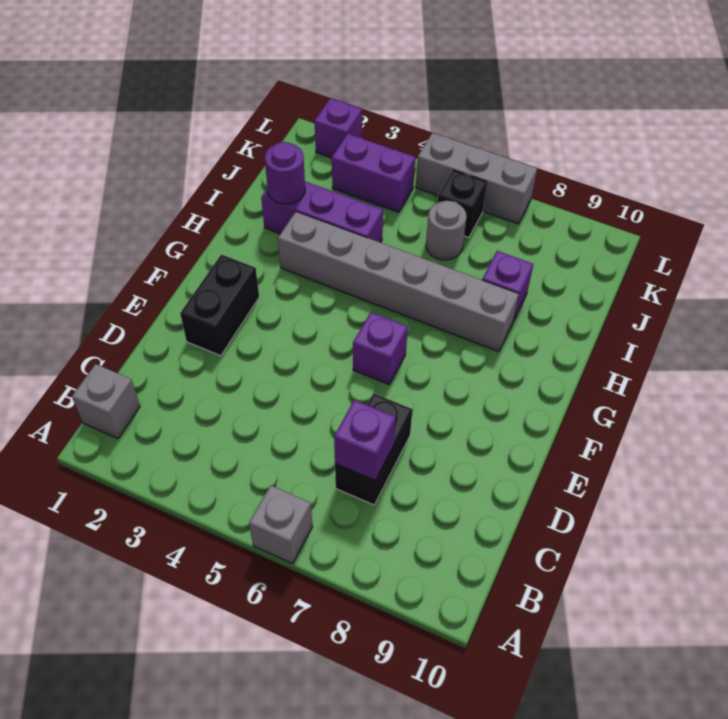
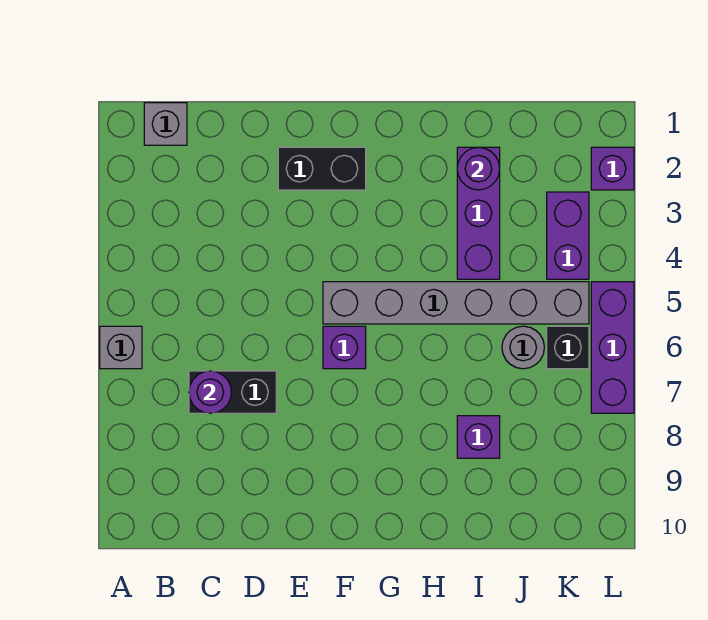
purple brick C7 level 2 -> purple round brick C7 level 2
grey brick H3:H8 level 1 -> grey brick F5:K5 level 1
grey brick L5:L7 level 1 -> purple brick L5:L7 level 1

